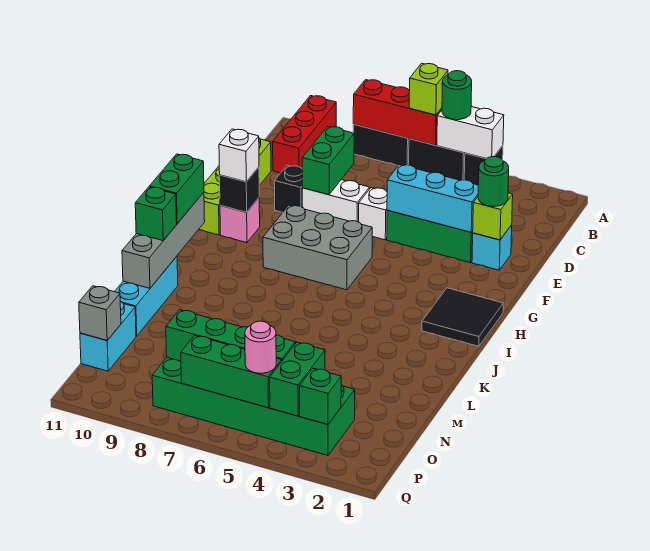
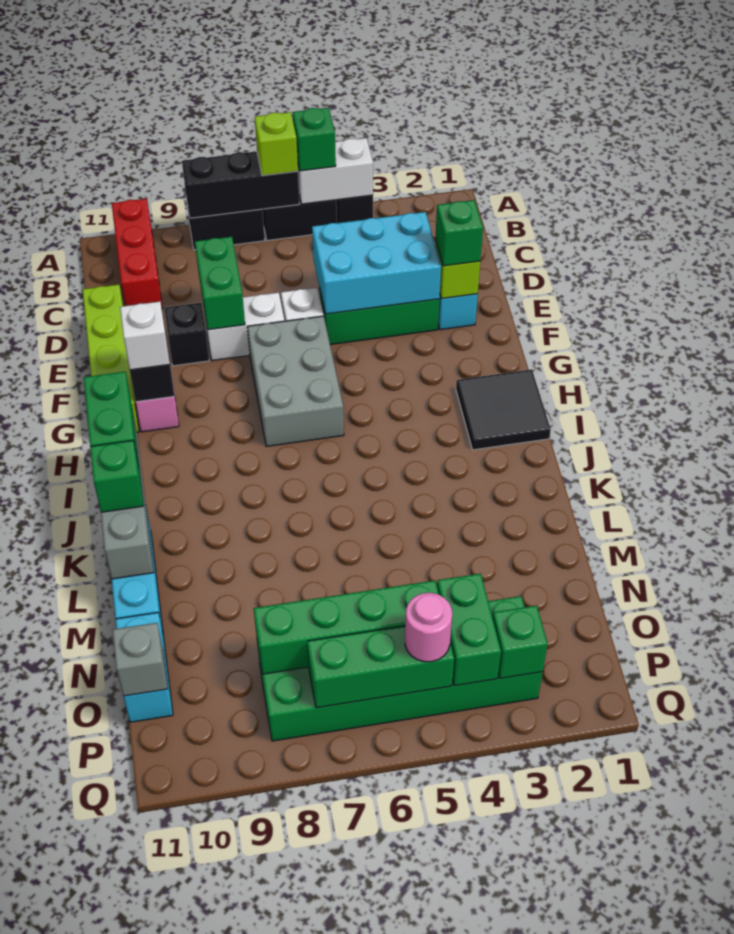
green round brick A5 level 3 -> green brick A5 level 3
red brick A6:A8 level 2 -> black brick A6:A8 level 2
green round brick E2 level 3 -> green brick E2 level 3
cyan brick E3:E5 level 2 -> cyan brick D3:E5 level 2
grey brick G6:H8 level 1 -> grey brick F6:H7 level 1

